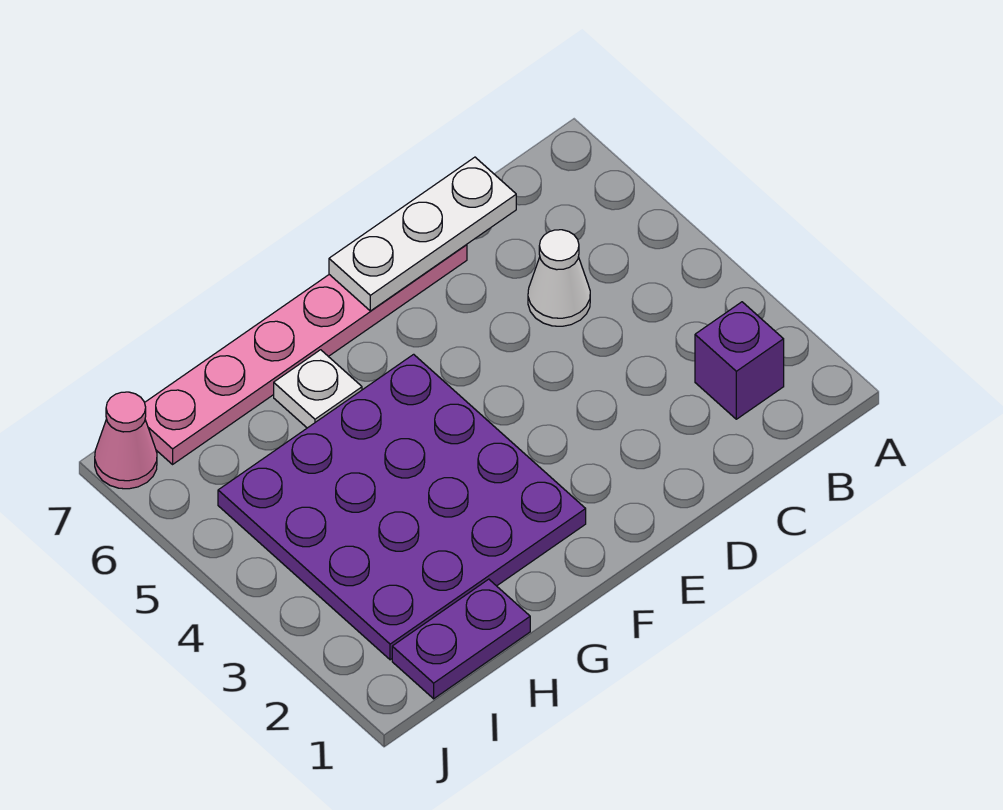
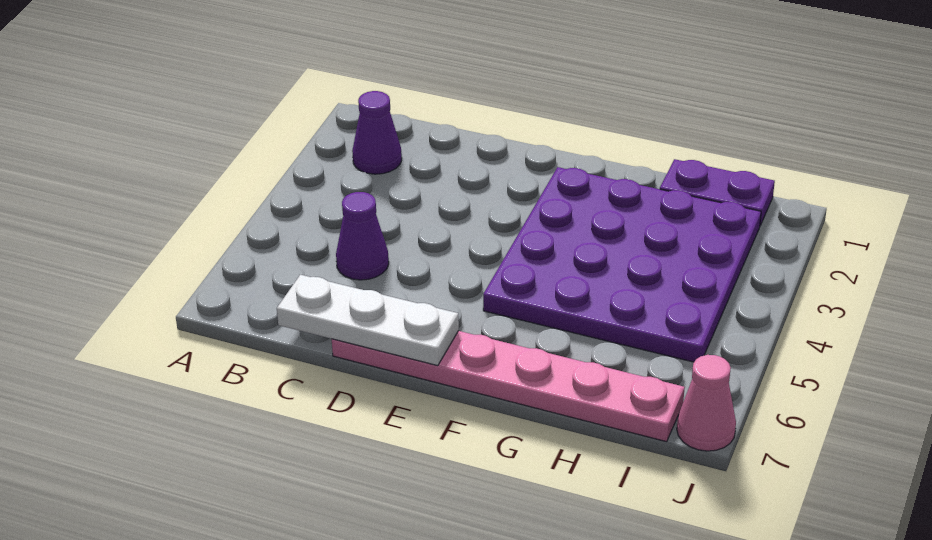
purple brick B2 level 1 -> purple cone B2 level 1
white cone C5 level 1 -> purple cone C5 level 1
white plate G6 level 1 -> none

